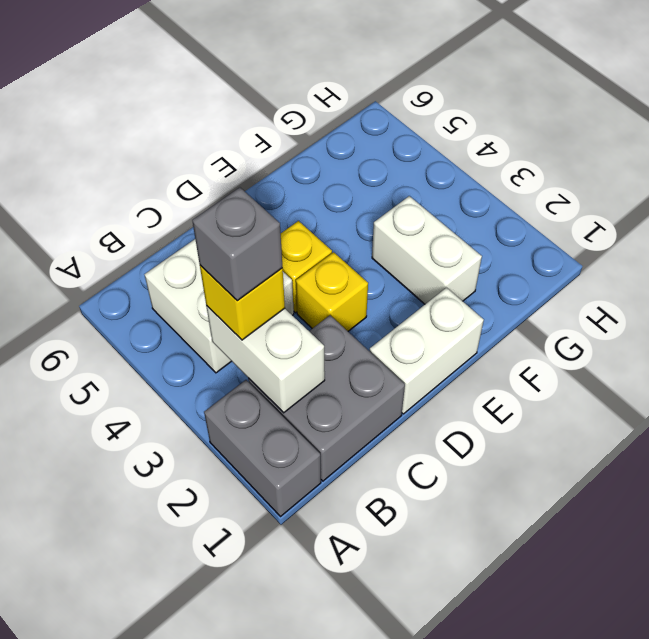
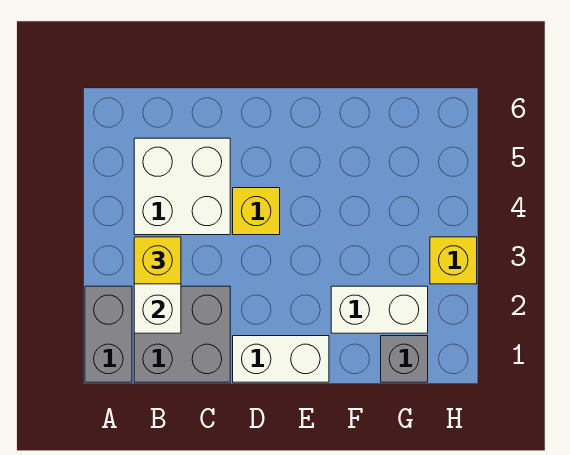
grey brick B3 level 4 -> grey brick G1 level 1
yellow brick D3 level 1 -> yellow brick H3 level 1
white brick F2:F3 level 1 -> white brick F2:G2 level 1

